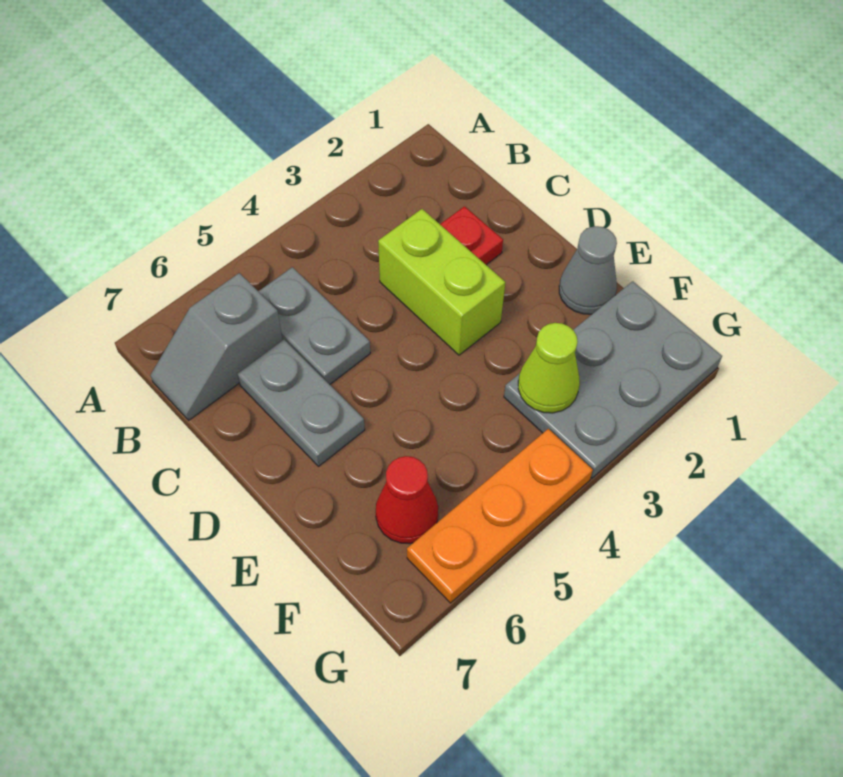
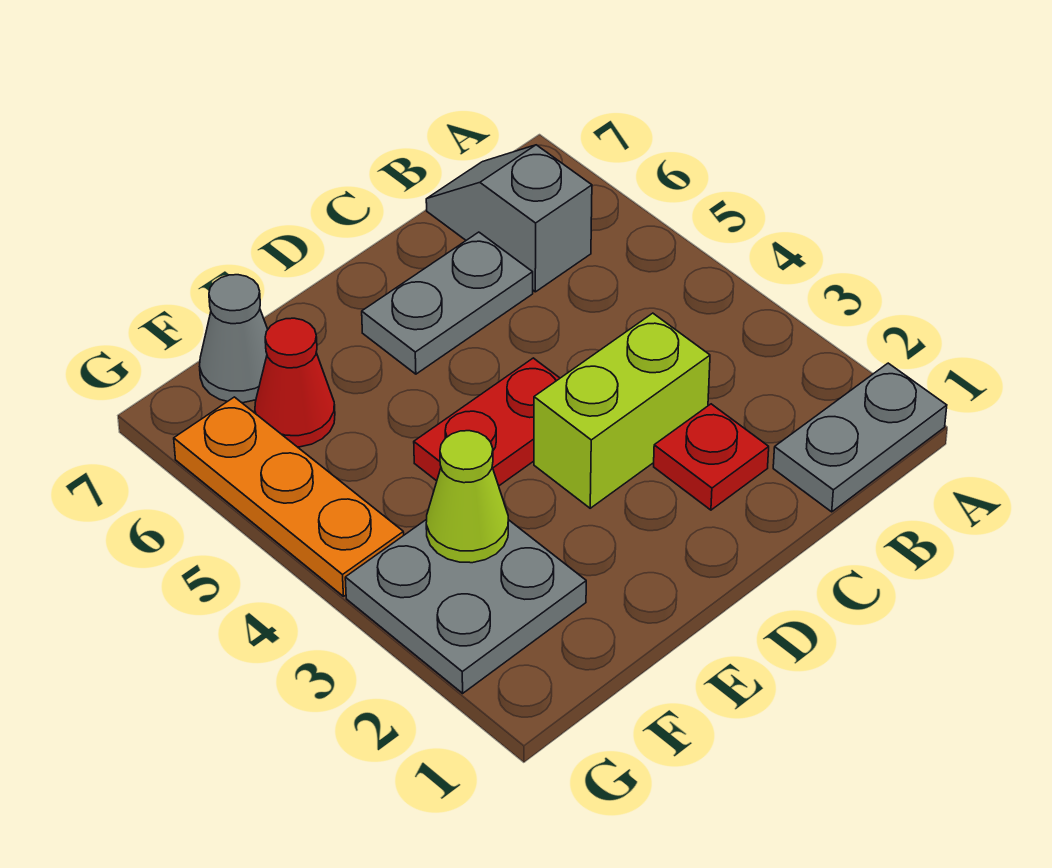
grey plate B5:C5 level 1 -> grey plate A1:B1 level 1
none -> red plate D4:E4 level 1
grey cone E1 level 1 -> grey cone F7 level 1
grey plate F1:G3 level 1 -> grey plate F2:G3 level 1

